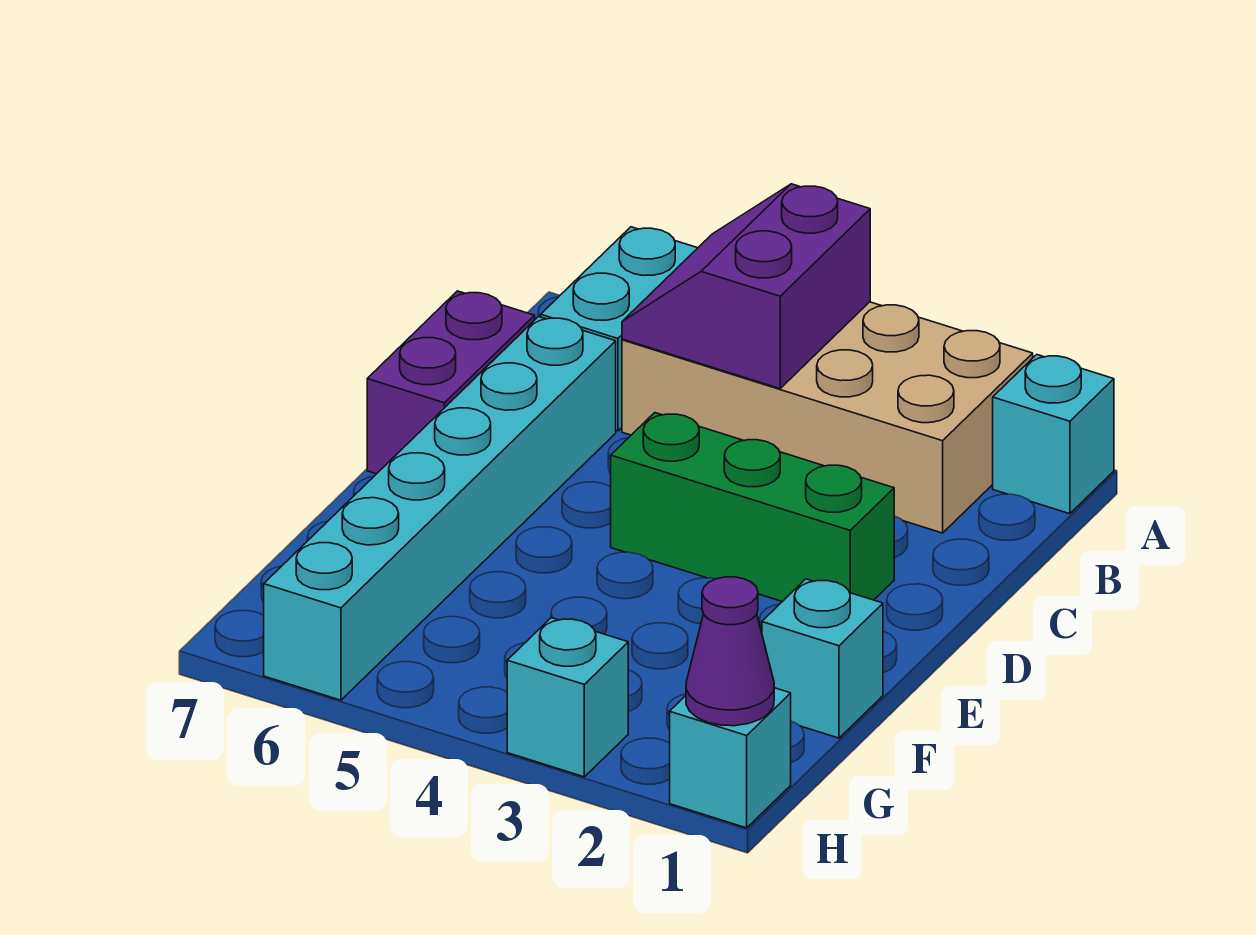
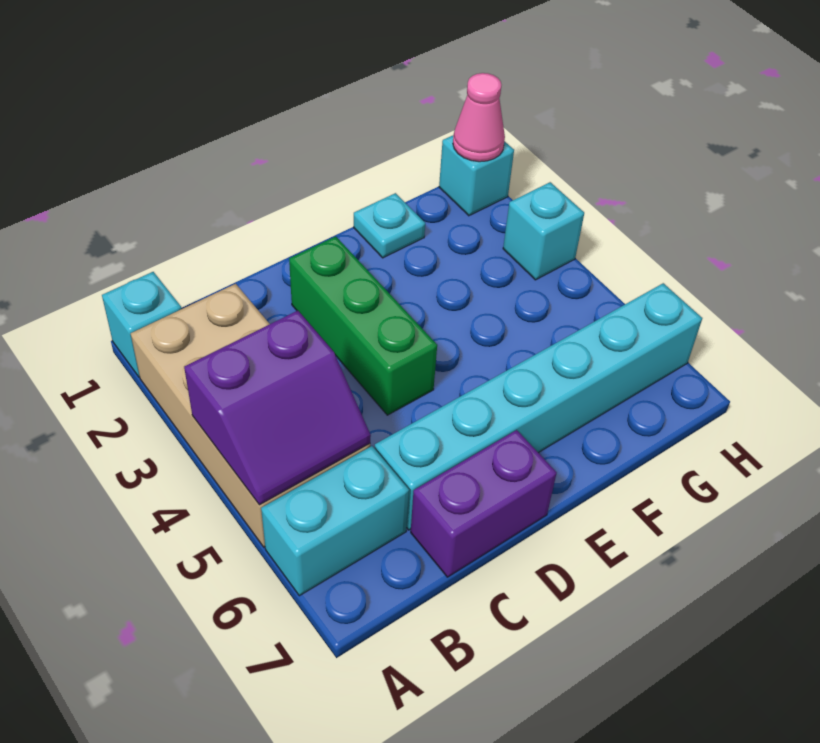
cyan brick F1 level 1 -> cyan plate F1 level 1
purple cone H1 level 2 -> pink cone H1 level 2

